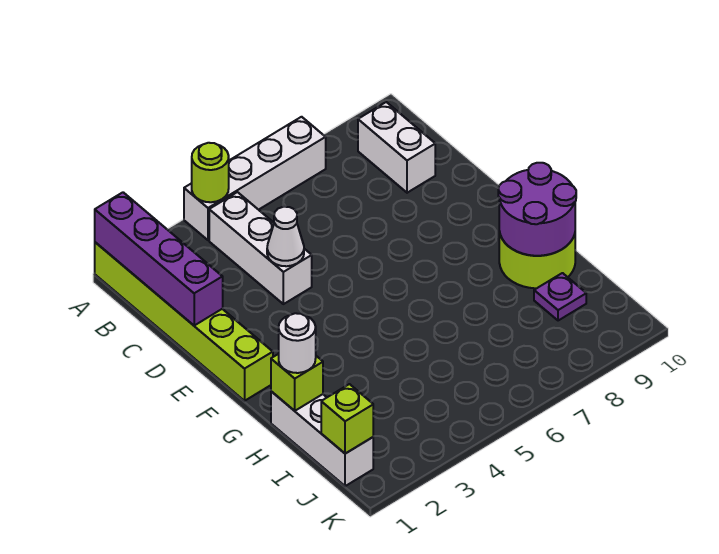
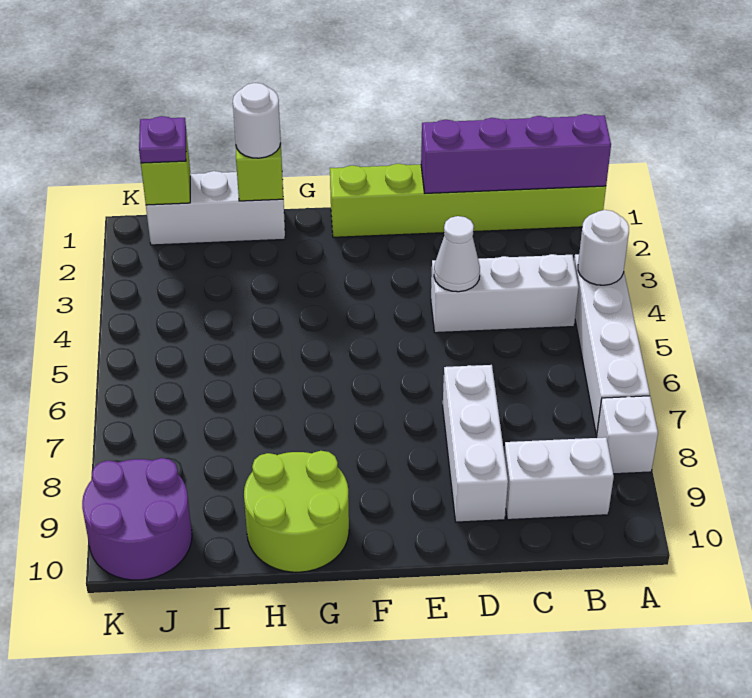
lime round brick A4 level 2 -> white round brick A4 level 2
none -> white brick A8 level 1
none -> white brick D7:D9 level 1
purple round brick G9:H10 level 2 -> purple round brick J9:K10 level 1
purple plate I9 level 1 -> purple plate J1 level 3

